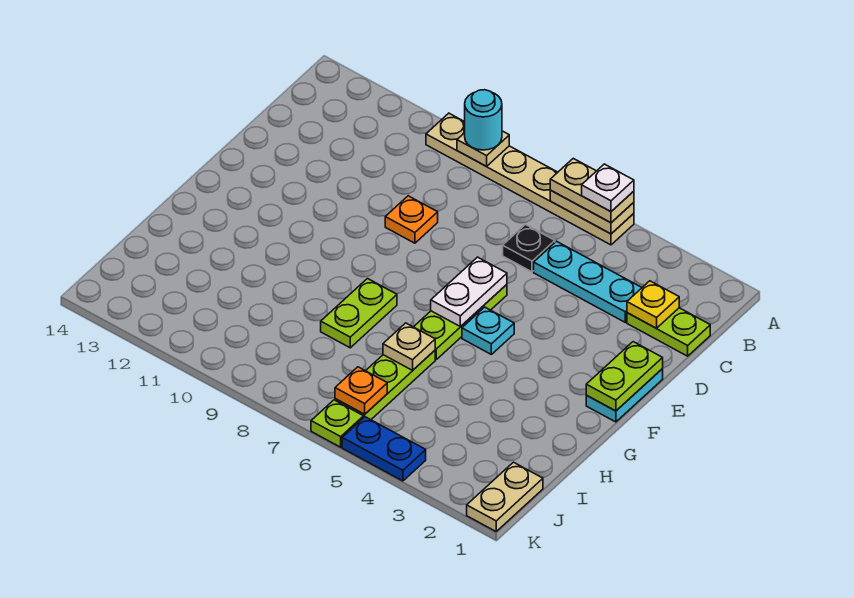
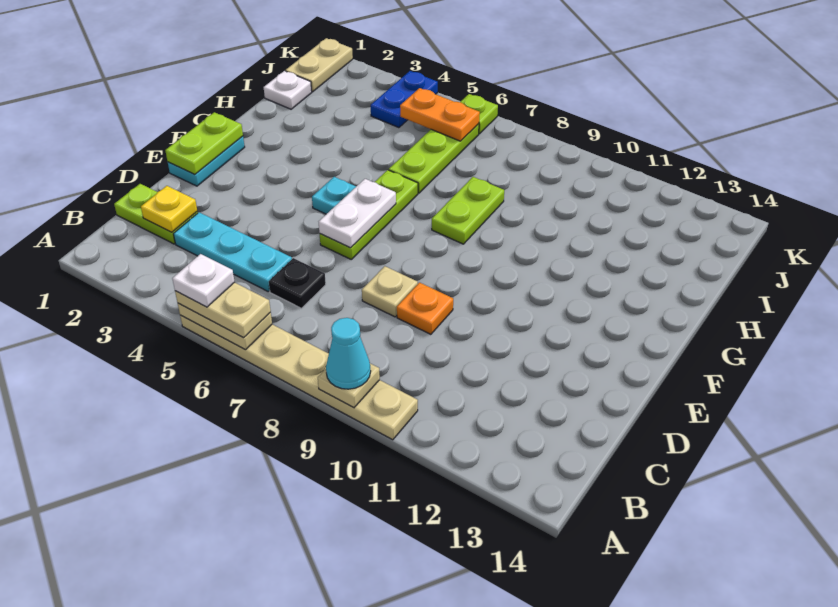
cyan round brick A9 level 3 -> cyan cone A9 level 3
tan plate H6 level 2 -> tan plate D8 level 1
none -> white plate I1 level 1
orange plate J6 level 2 -> orange plate J5:J6 level 2
blue plate K4:K5 level 1 -> blue plate J4:K4 level 1

